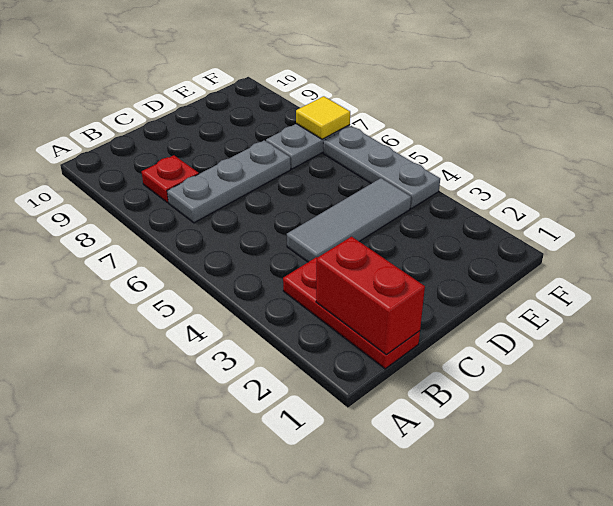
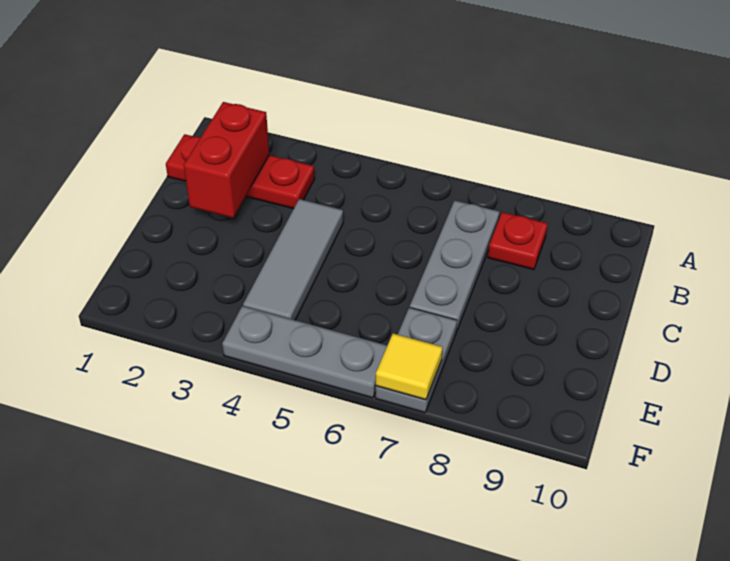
red brick B1:B2 level 2 -> red brick B2:C2 level 2

